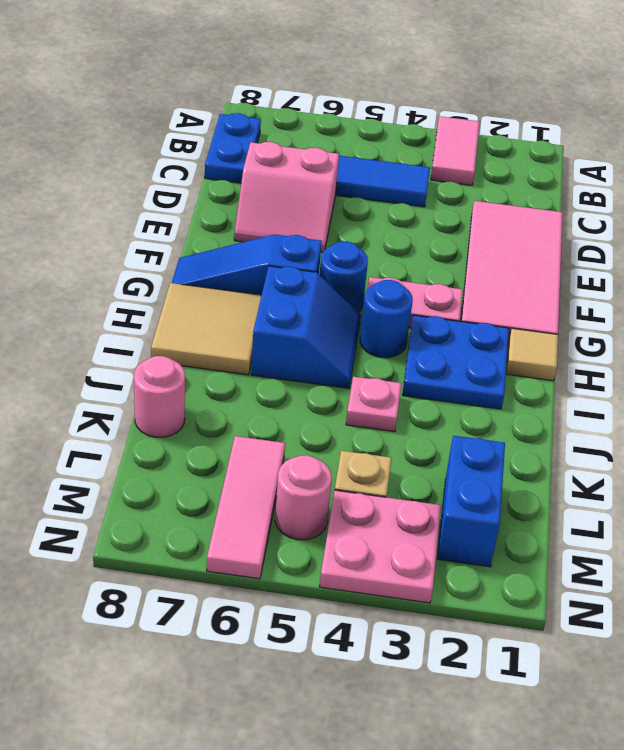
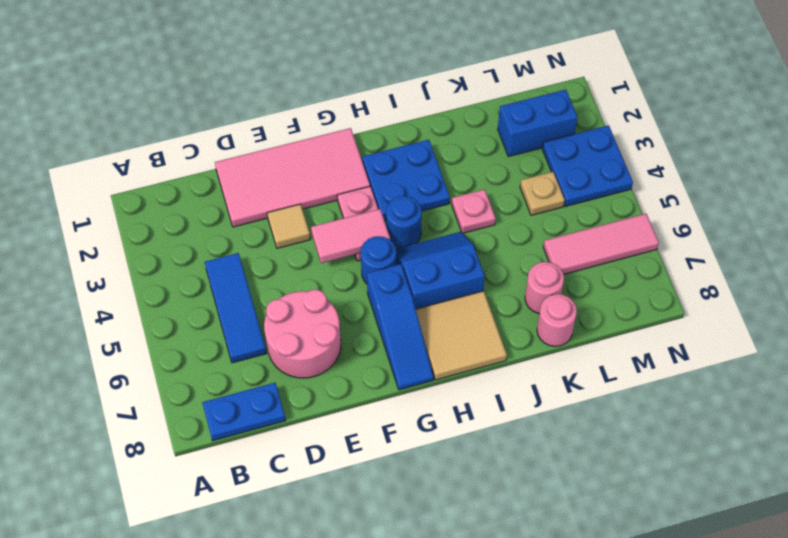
pink tile A3:B3 level 1 -> pink tile F4:G4 level 2
pink slope D6:E7 level 1 top D -> pink round brick D6:E7 level 1
tan tile H1 level 1 -> tan tile E3 level 1
pink plate M3:N4 level 1 -> blue plate M3:N4 level 1
pink round brick M5 level 1 -> pink round brick K7 level 1

